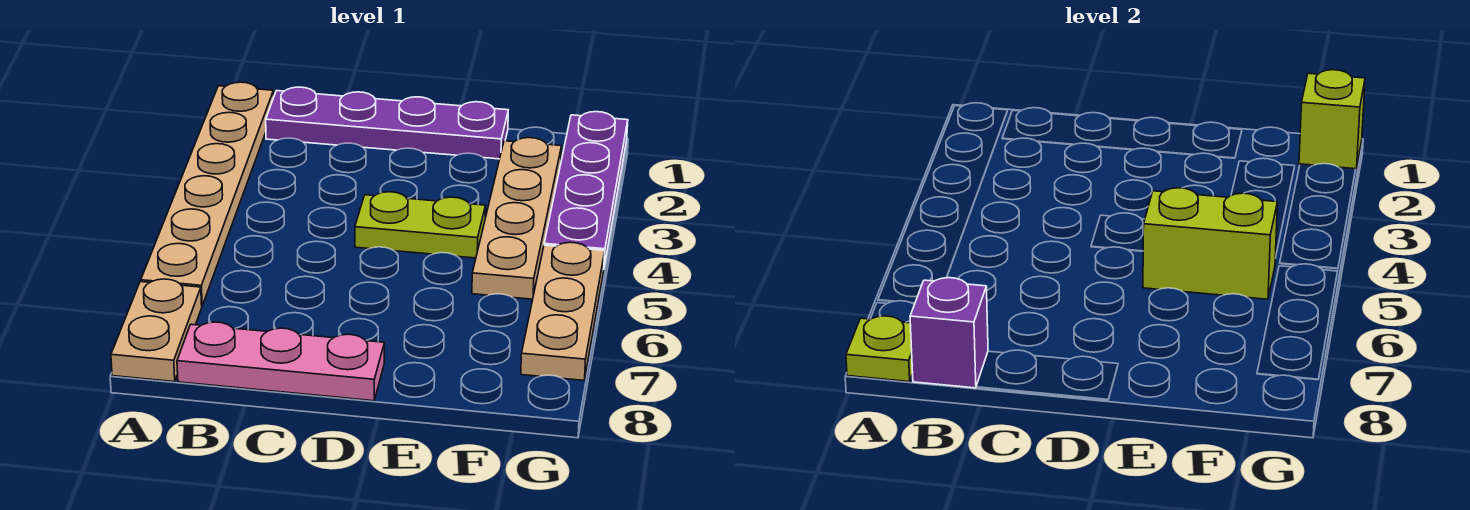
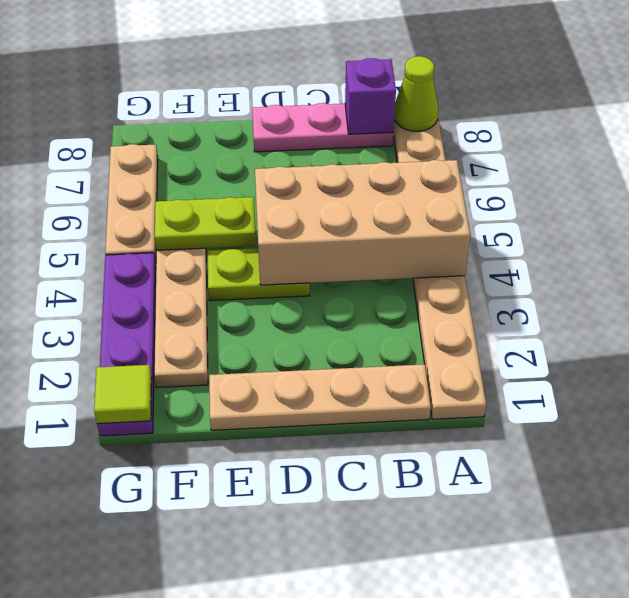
none -> tan brick A4:D5 level 2
lime plate A8 level 2 -> lime cone A8 level 2
purple plate B1:E1 level 1 -> tan plate B1:E1 level 1
lime brick E5:F5 level 2 -> lime plate E5:F5 level 2
lime brick G1 level 2 -> lime tile G1 level 2

